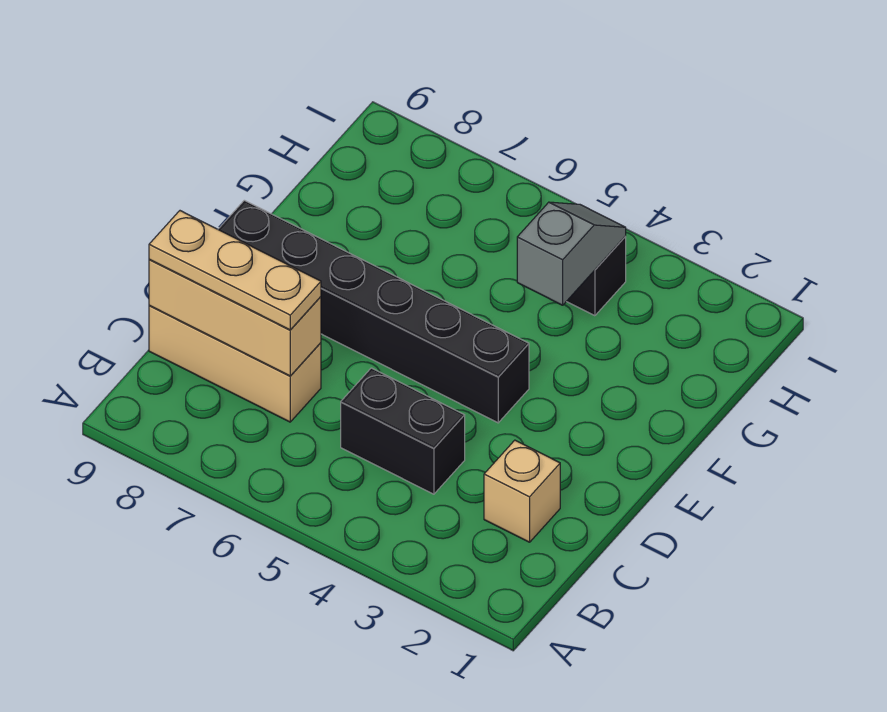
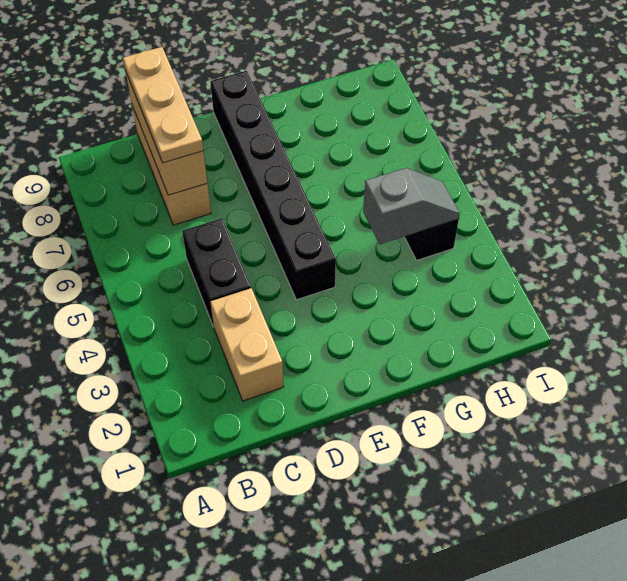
tan brick C2 level 1 -> tan brick C2:C3 level 1

